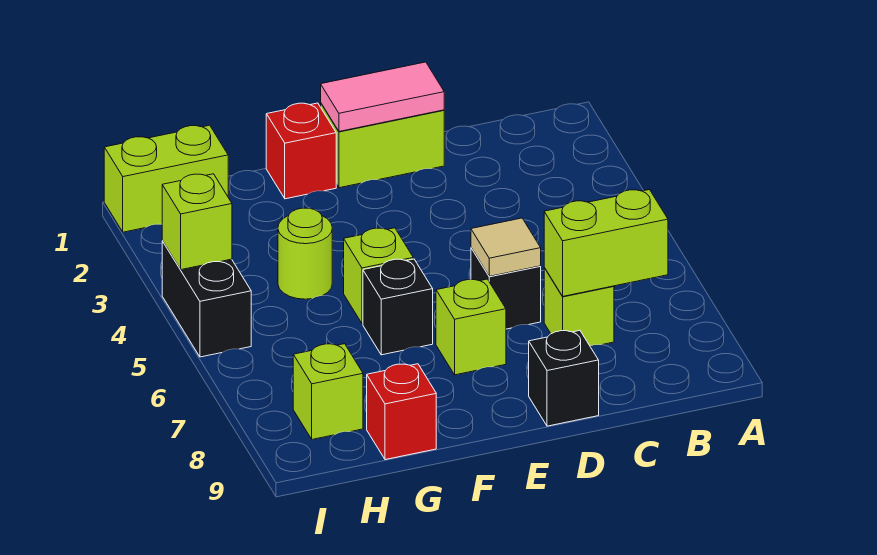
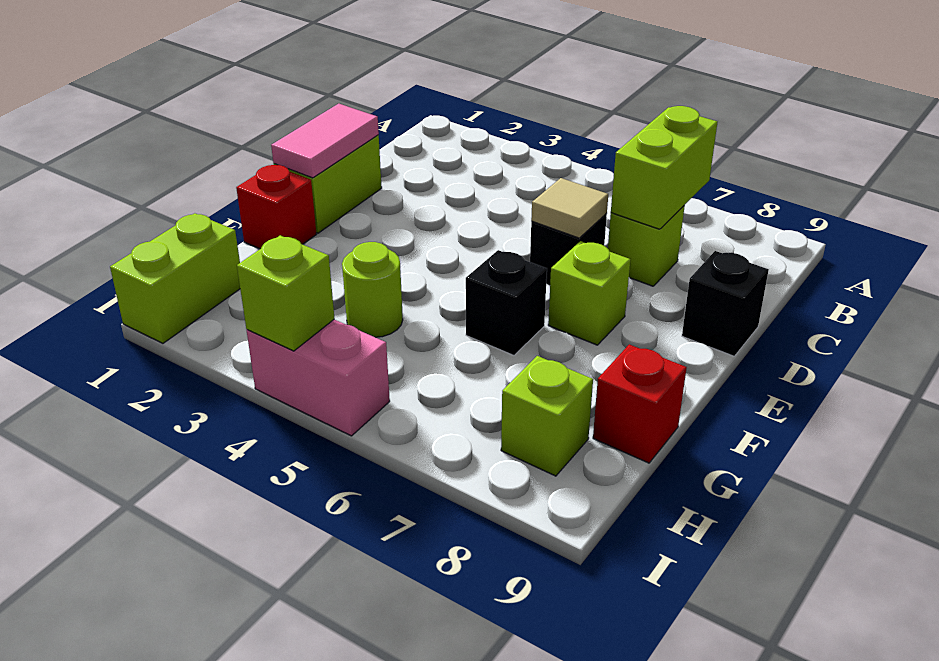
lime brick F5 level 1 -> none
black brick I4:I5 level 1 -> pink brick I4:I5 level 1

